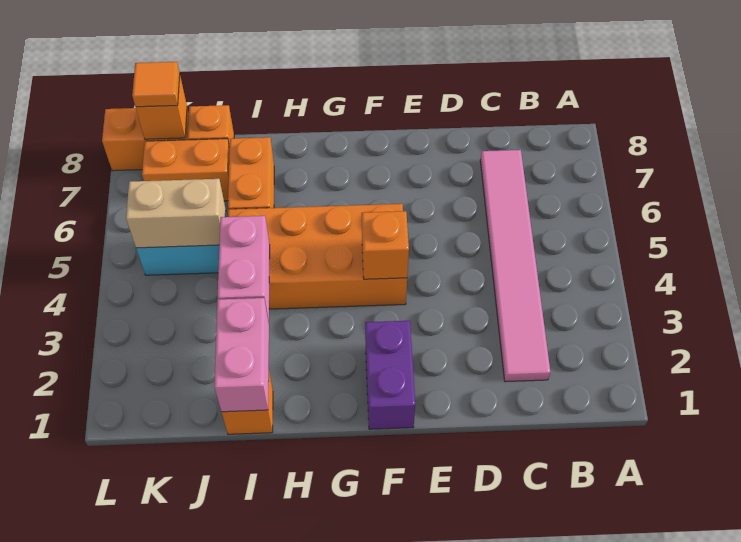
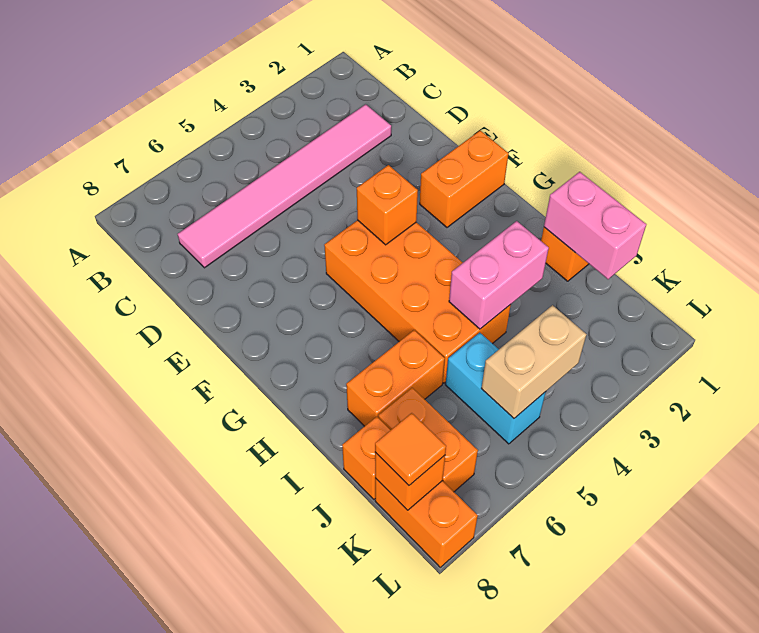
purple brick F1:F2 level 1 -> orange brick F1:F2 level 1
pink brick I1:I2 level 2 -> pink brick I1:J1 level 2
tan brick J5:K5 level 2 -> tan brick K4:K5 level 2

